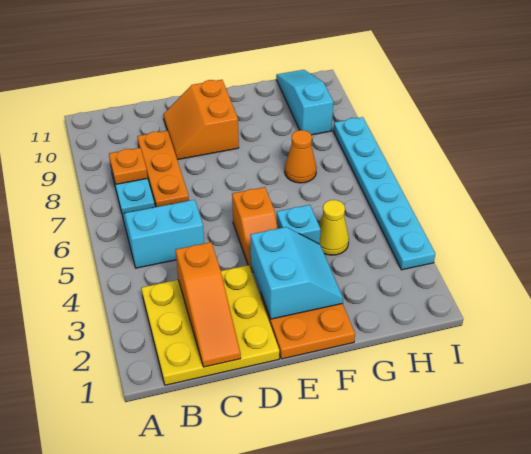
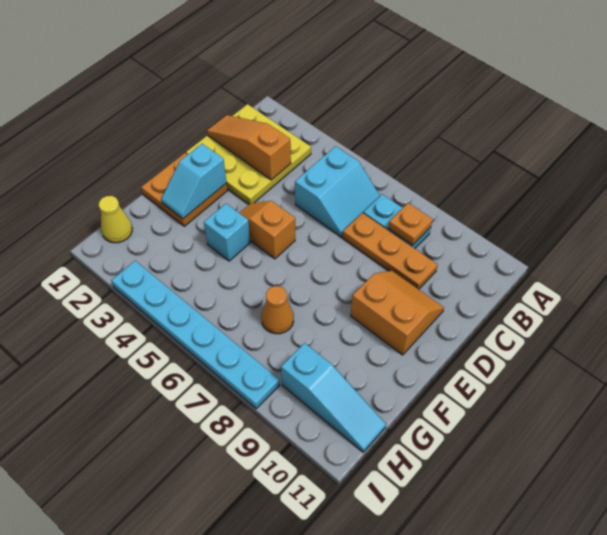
cyan slope E2:F3 level 2 top E -> cyan slope E2:F2 level 2 top E
yellow cone G4 level 1 -> yellow cone H1 level 1

